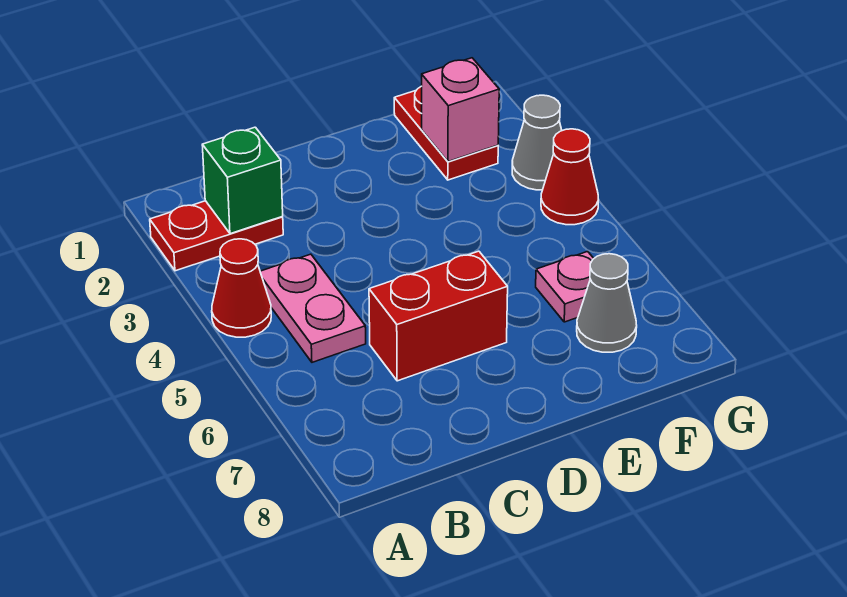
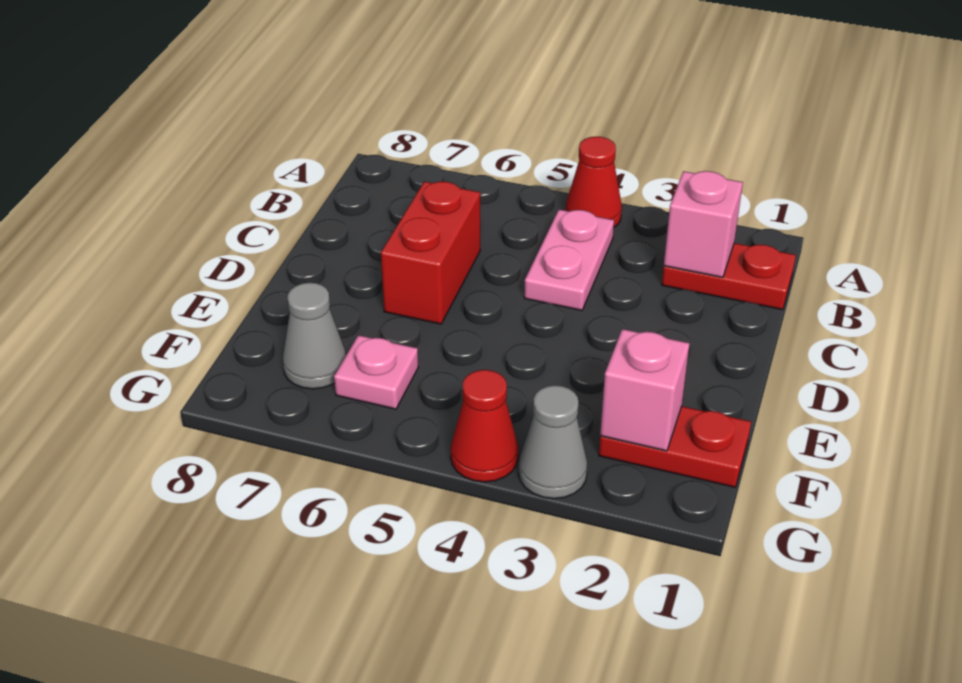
red plate A2:B2 level 1 -> red plate B1:B2 level 1
green brick B2 level 2 -> pink brick B2 level 2
pink plate B4:B5 level 1 -> pink plate B4:C4 level 1

